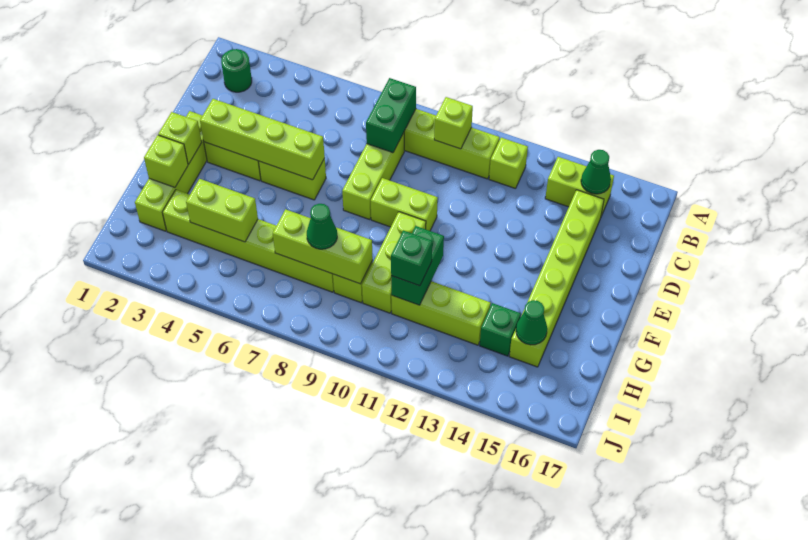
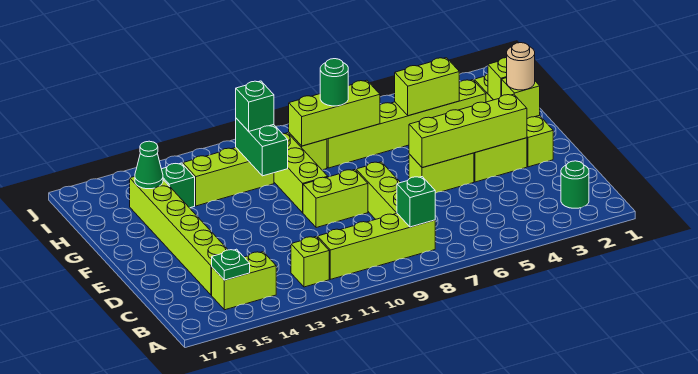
green brick B8:C8 level 2 -> green brick B8 level 2
lime brick B10 level 2 -> none
green cone B15 level 2 -> green plate B15 level 2
none -> tan round brick F2 level 3
green cone H8 level 3 -> green round brick H8 level 3

